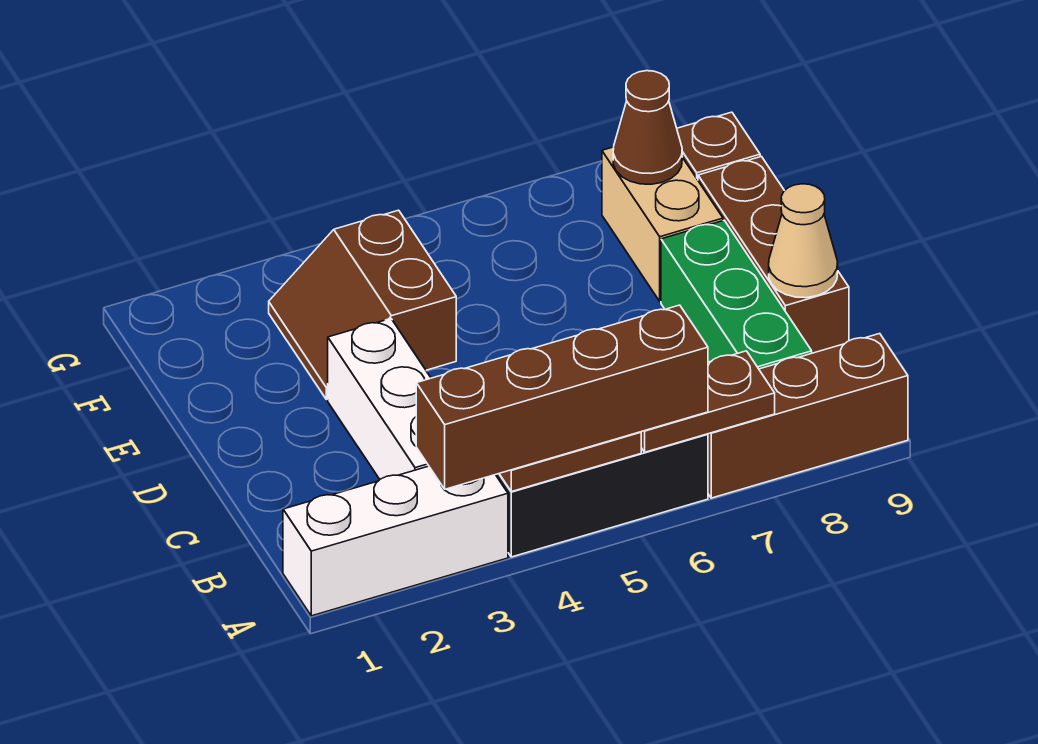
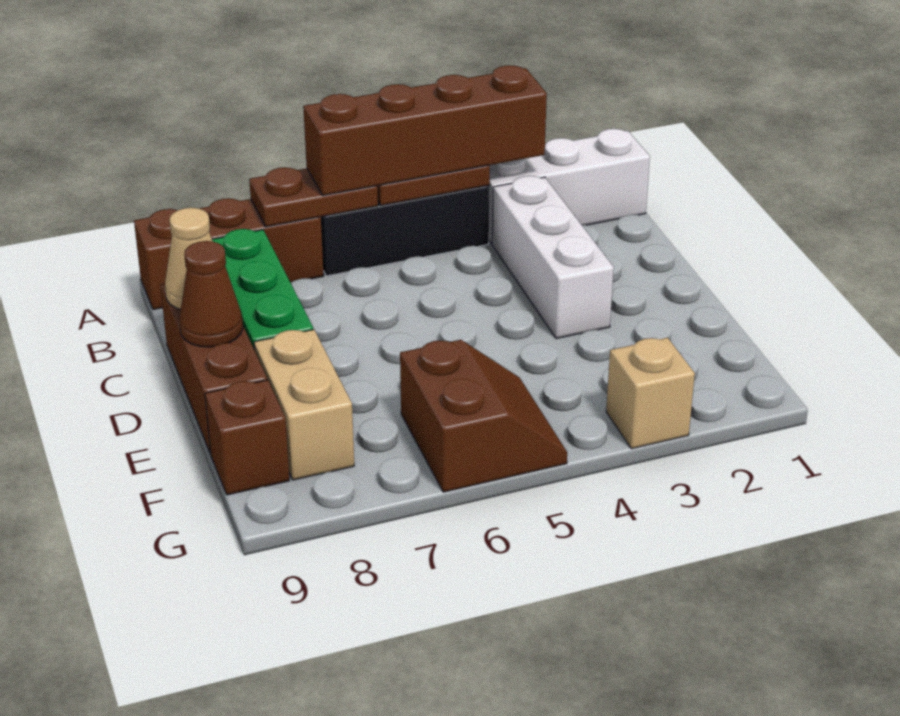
brown slope E3:F4 level 1 top 4 -> brown slope F5:G6 level 1 top 6
brown cone F8 level 2 -> brown cone D9 level 2
none -> tan brick G3 level 1

